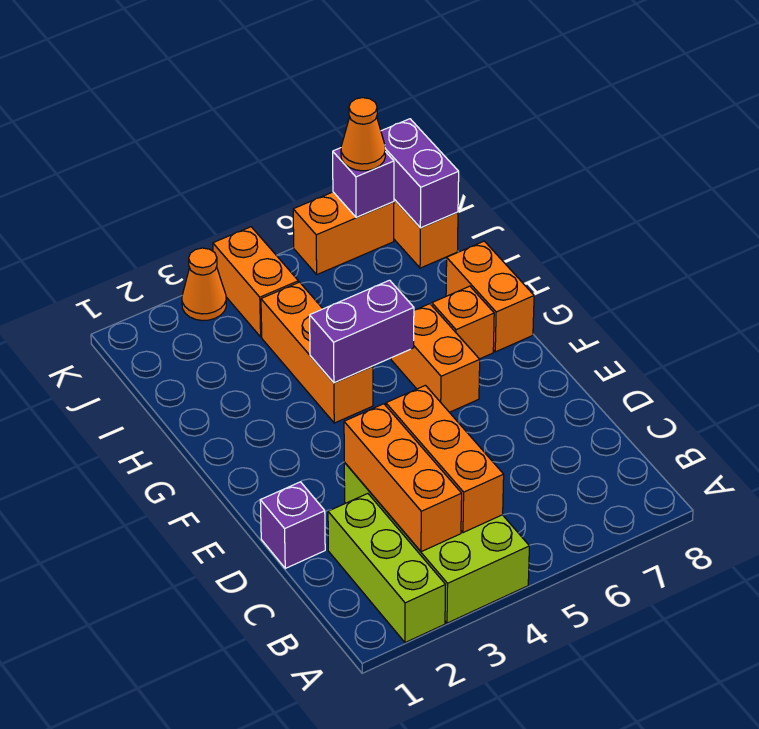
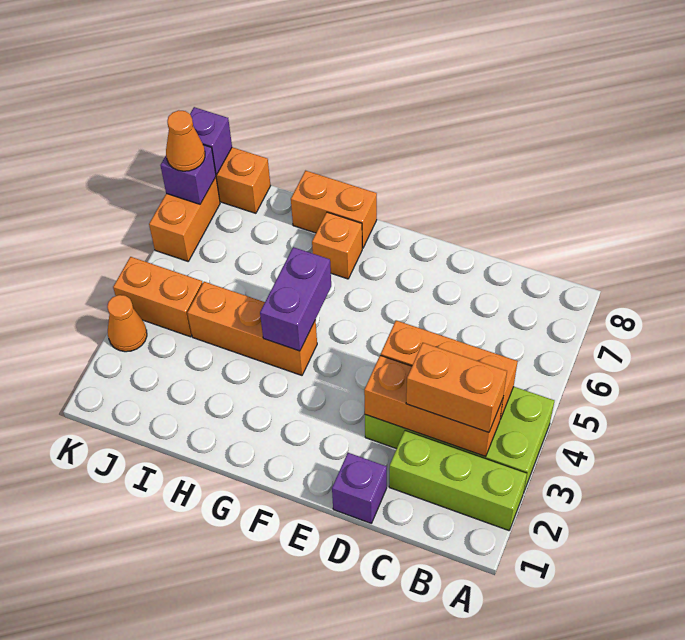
orange brick F6:G6 level 1 -> orange brick B3:C3 level 3
purple brick J8:K8 level 2 -> purple brick K8 level 2

